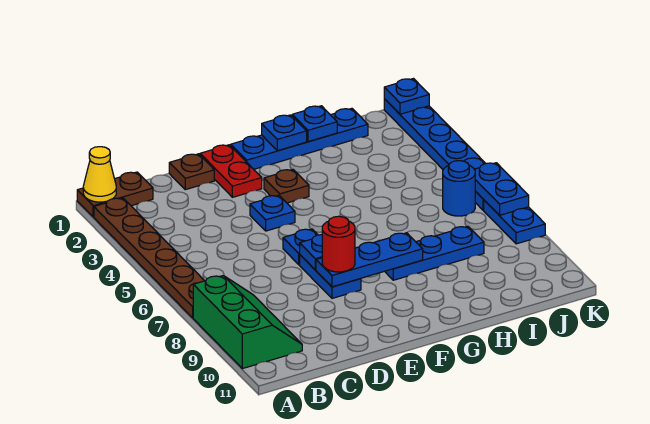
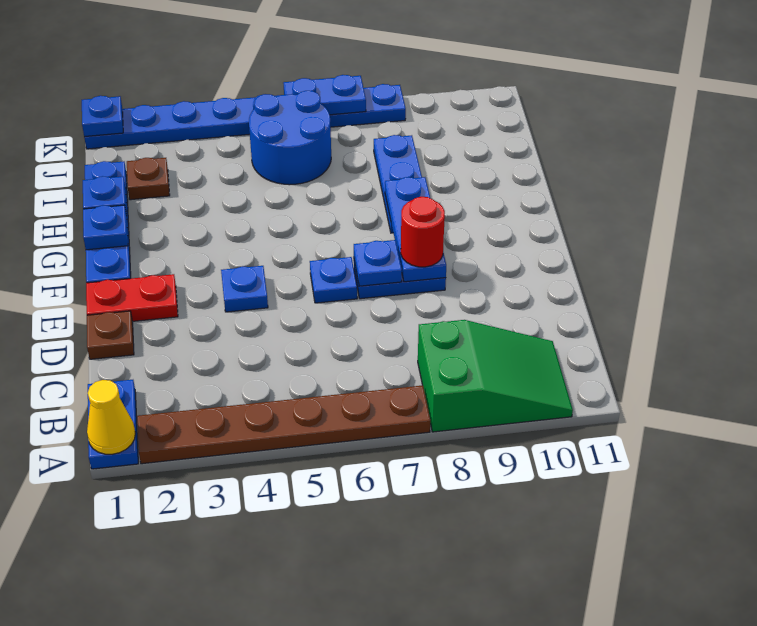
brown plate A1:B1 level 1 -> blue plate A1:B1 level 1
green slope A8:B10 level 1 top A -> green slope A8:B10 level 1 top 8
brown plate F3 level 1 -> brown plate I2 level 1
blue round brick J6 level 1 -> blue round brick I5:J6 level 1

